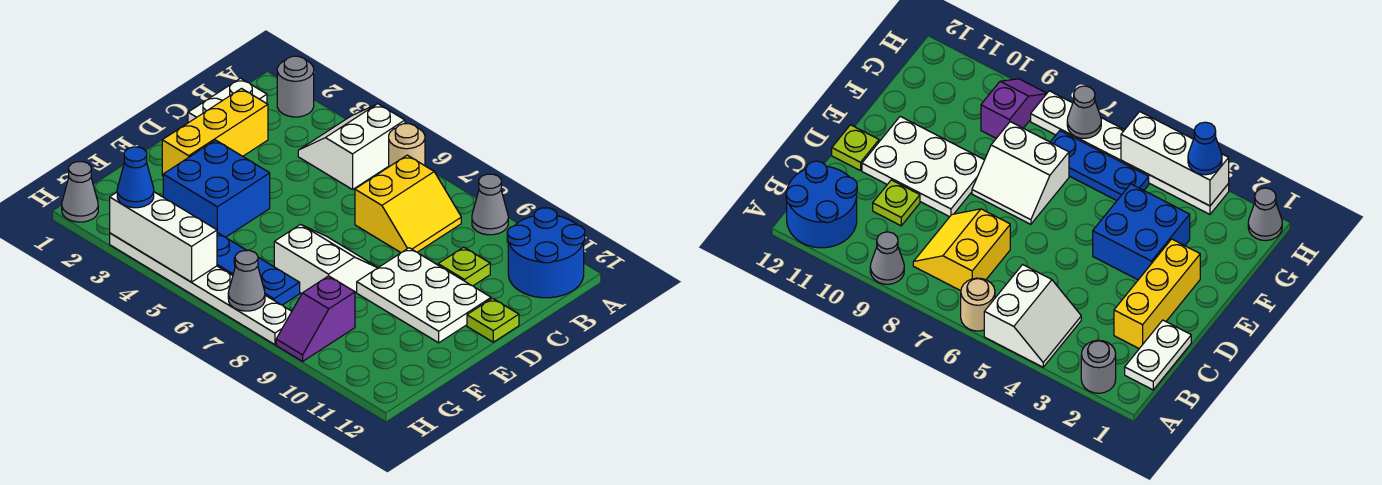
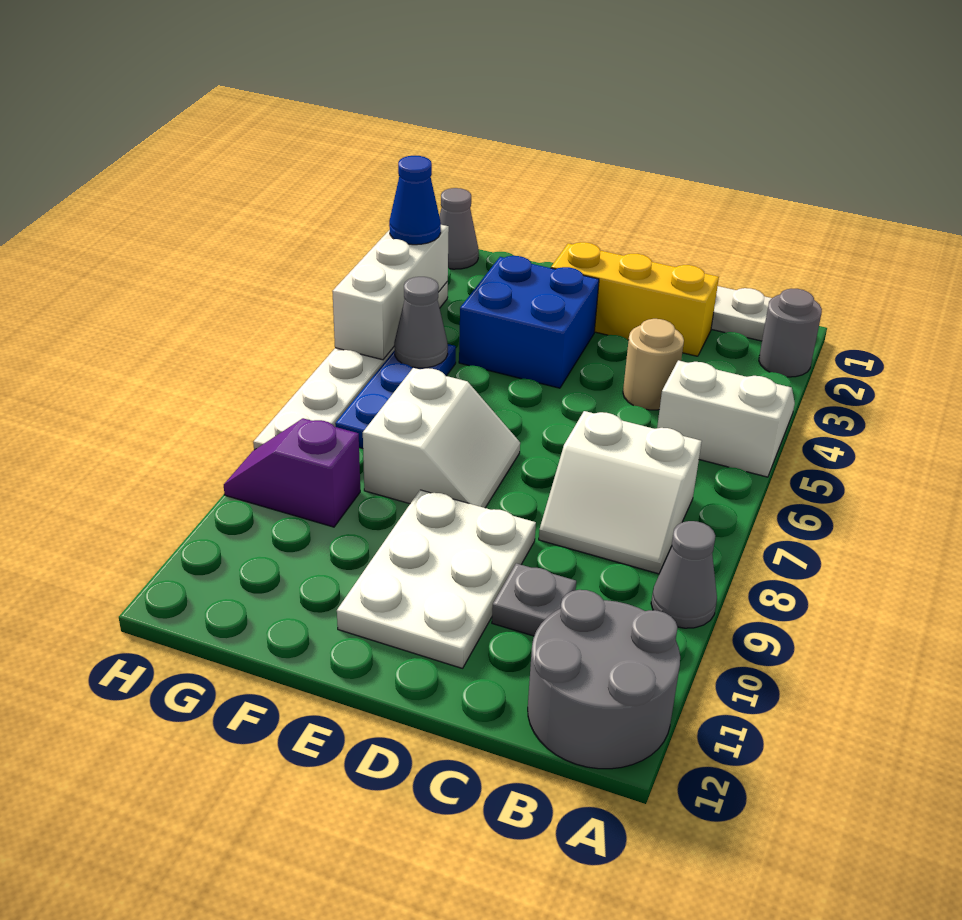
tan round brick A6 level 1 -> tan round brick C4 level 1
blue round brick A11:B12 level 1 -> grey round brick A11:B12 level 1
yellow slope B7:C8 level 1 top 7 -> white slope B7:C8 level 1 top 7
lime plate C10 level 1 -> grey plate C10 level 1
lime plate D12 level 1 -> none
grey cone H7 level 2 -> grey cone G5 level 2

